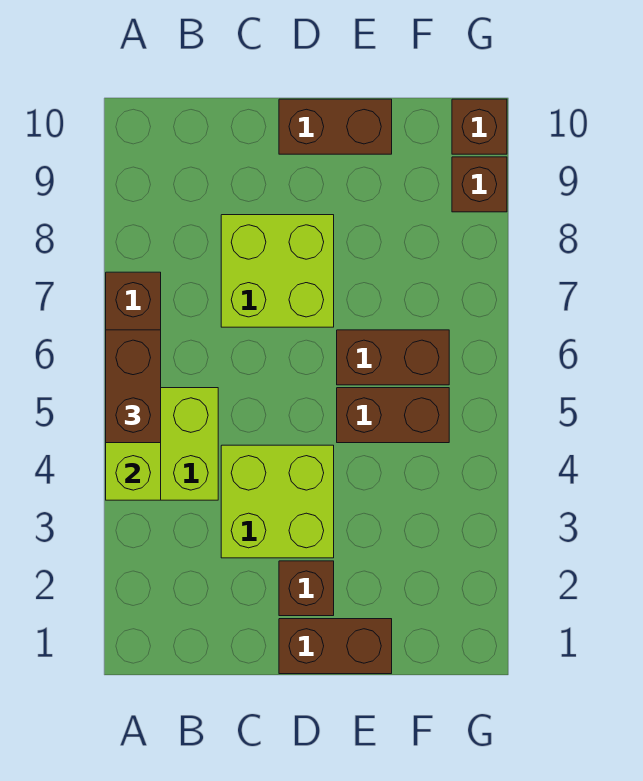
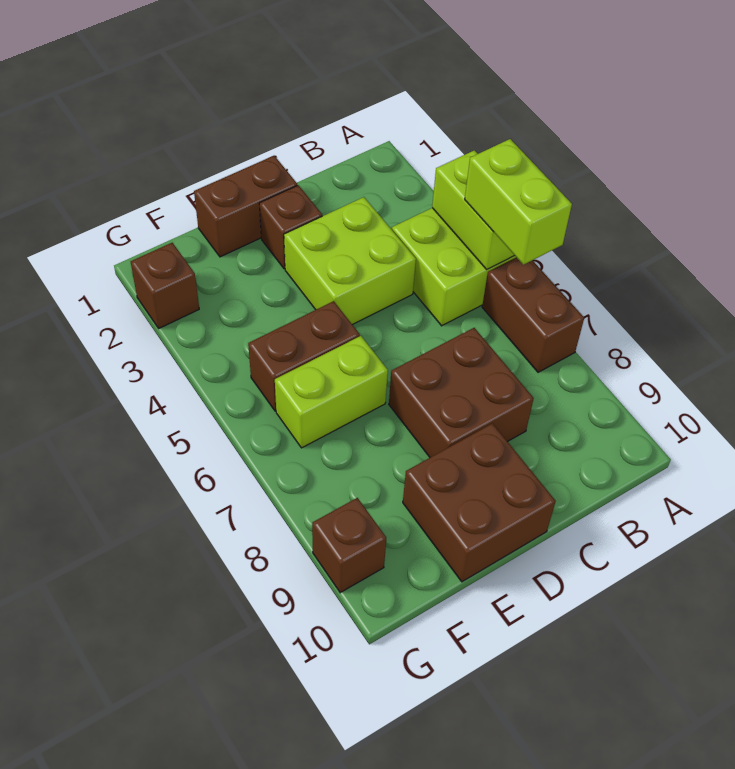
brown brick A5:A6 level 3 -> lime brick A5:A6 level 3
lime brick C7:D8 level 1 -> brown brick C7:D8 level 1
brown brick D10:E10 level 1 -> brown brick D9:E10 level 1
brown brick E6:F6 level 1 -> lime brick E6:F6 level 1
brown brick G10 level 1 -> brown brick G2 level 1

